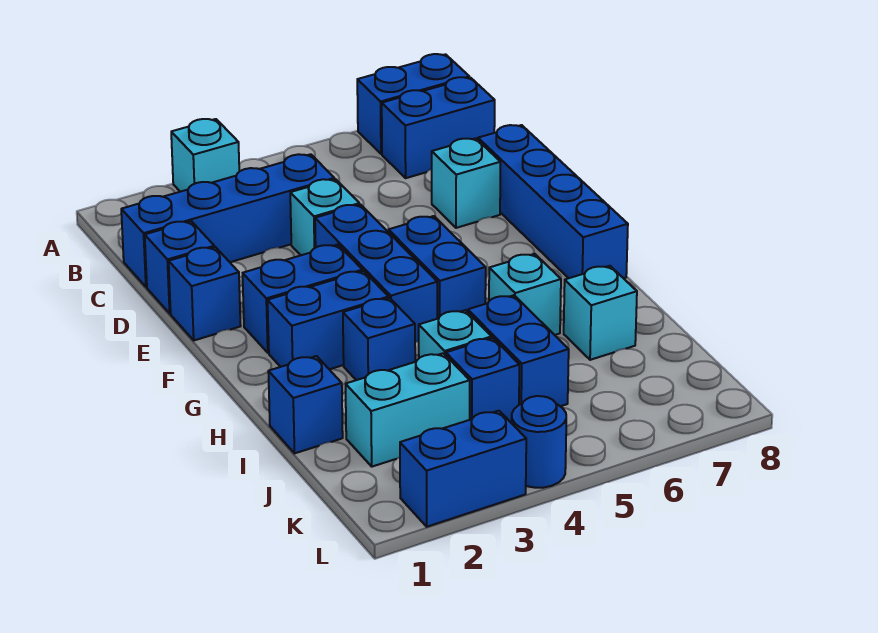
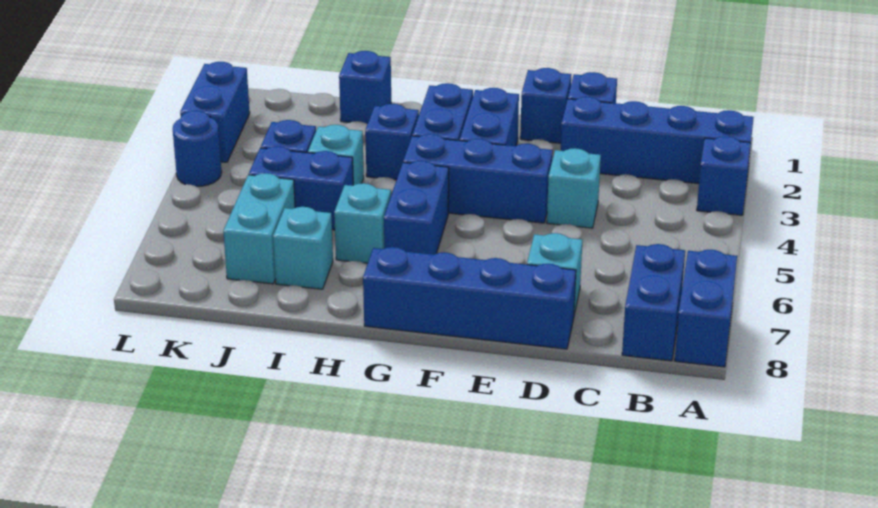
cyan brick A3 level 1 -> blue brick A3 level 1
blue brick C1:C4 level 1 -> blue brick A2:D2 level 1
blue brick F5:G5 level 1 -> blue brick G5:G6 level 1
cyan brick J2:J3 level 1 -> cyan brick J6:J7 level 1

